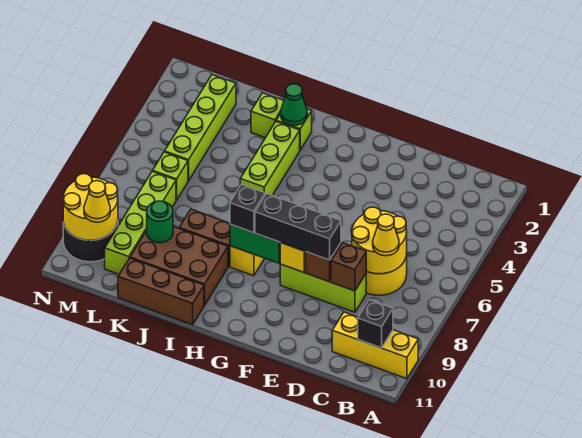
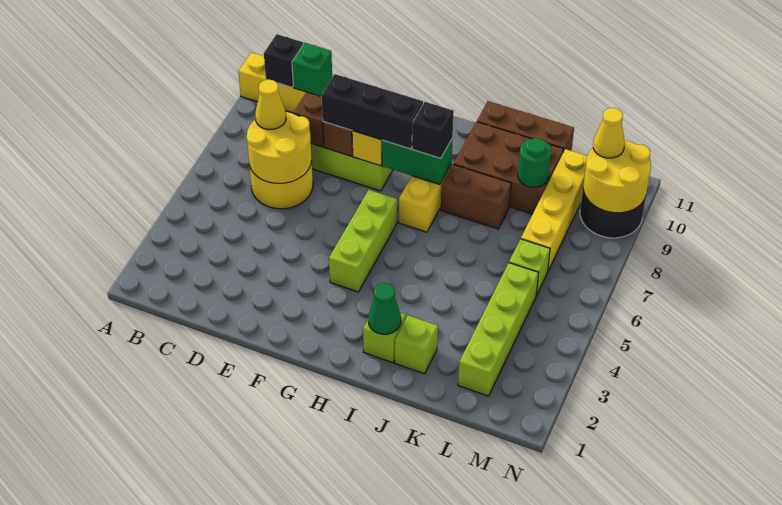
none -> green brick C10 level 2
lime brick I3:I5 level 1 -> lime brick G4:G6 level 1
lime brick L7:L10 level 1 -> yellow brick L7:L10 level 1

